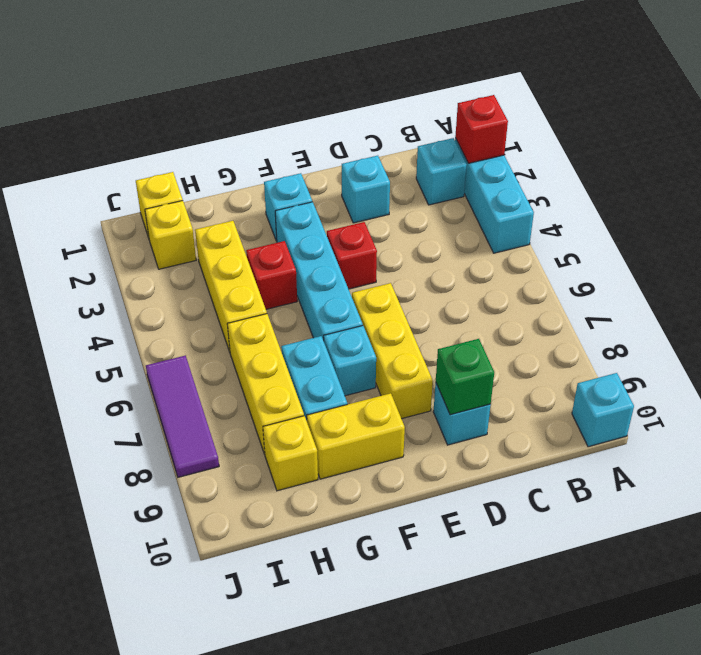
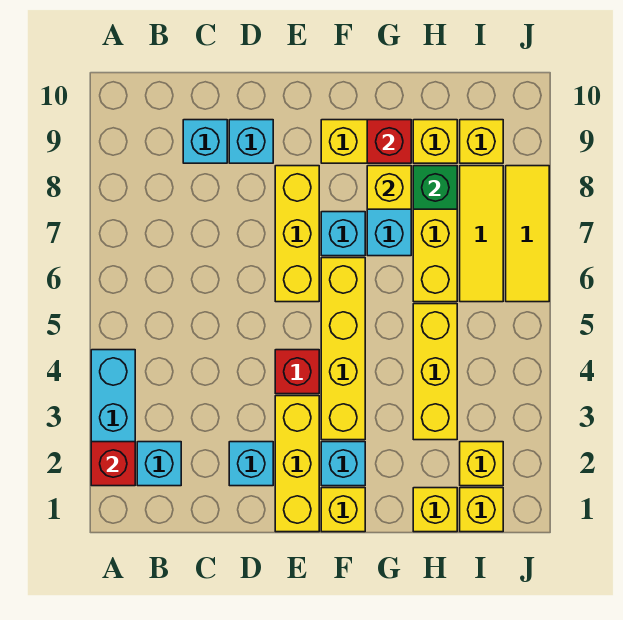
cyan brick A10 level 1 -> cyan brick C9 level 1
green brick D9 level 2 -> green brick H8 level 2
none -> yellow brick E1:E3 level 1
none -> yellow brick F1 level 1
cyan brick F3:F6 level 1 -> yellow brick F3:F6 level 1
red brick G4 level 1 -> red brick G9 level 2
none -> yellow brick G8 level 2
none -> yellow brick H1 level 1
none -> yellow tile I6:I8 level 1
none -> yellow brick I9 level 1
purple tile J6:J8 level 1 -> yellow tile J6:J8 level 1

